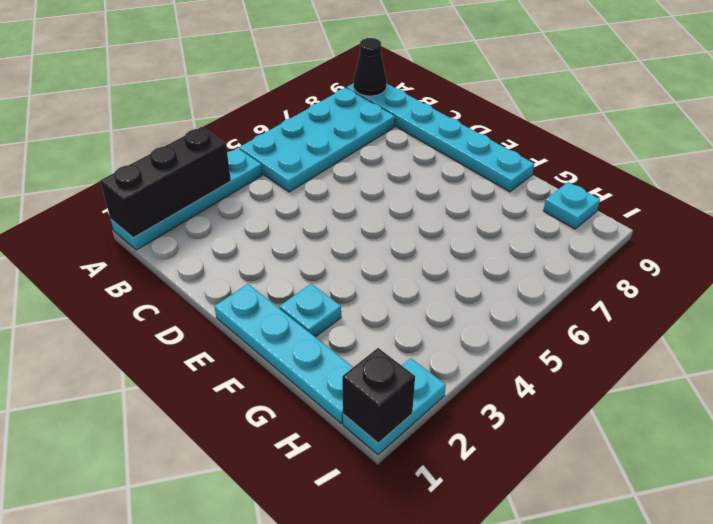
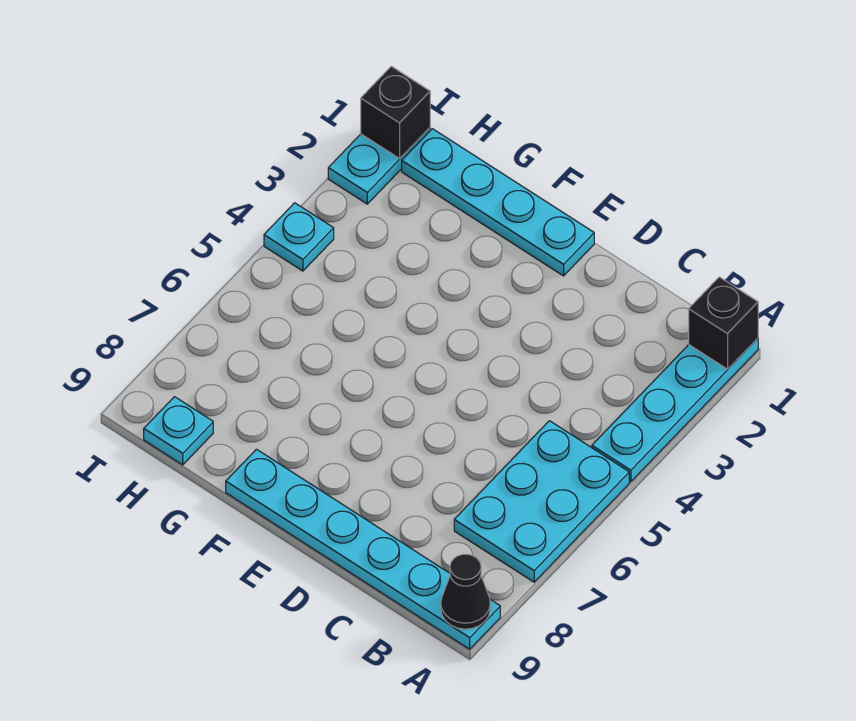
black brick A1:A3 level 2 -> black brick A1 level 2
cyan plate A5:B8 level 1 -> cyan plate A5:B7 level 1
cyan plate F2 level 1 -> cyan plate I4 level 1

